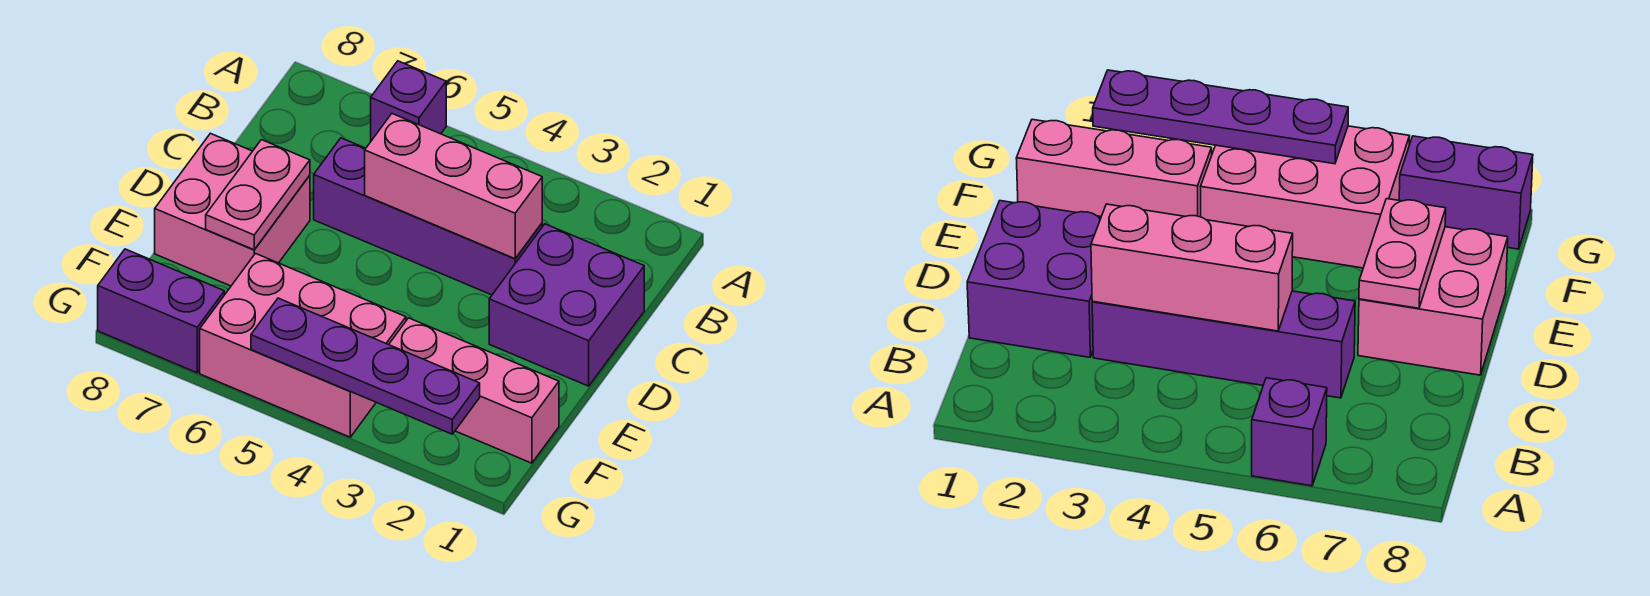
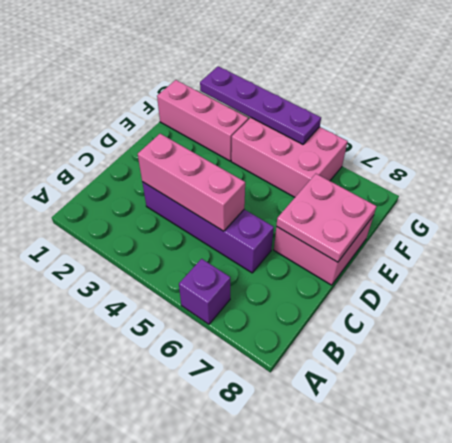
purple brick C1:D2 level 1 -> none
pink plate D7:E7 level 2 -> pink plate D7:E8 level 2
purple brick G7:G8 level 1 -> none

